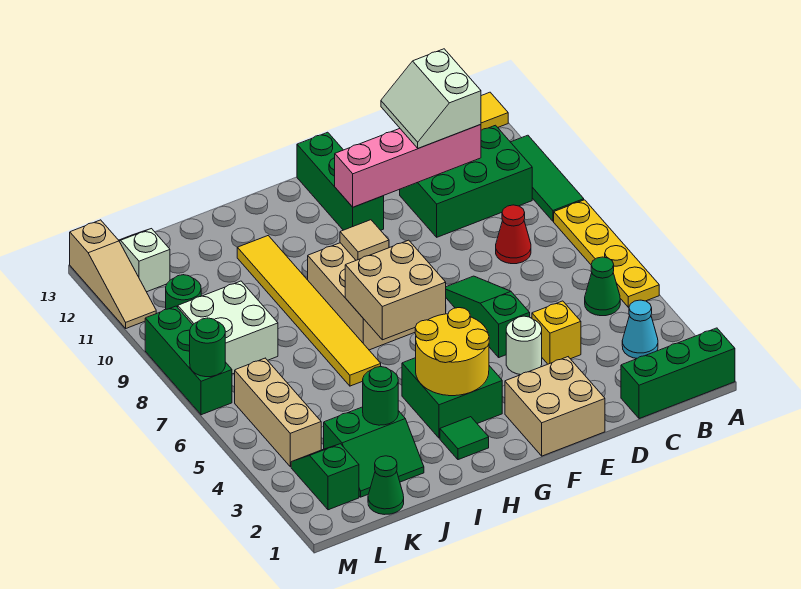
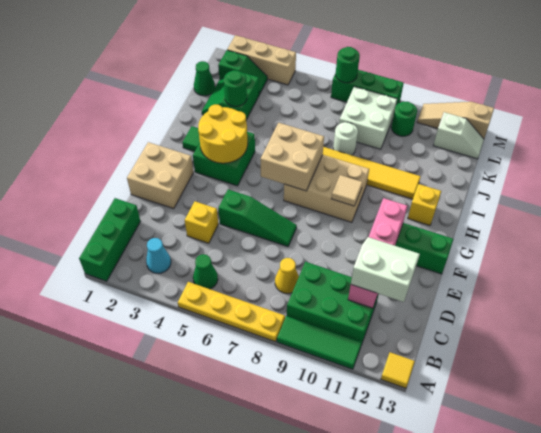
green brick B10:D11 level 1 -> green brick B9:C11 level 1
red cone C8 level 1 -> yellow cone C8 level 1
white round brick E4 level 1 -> white round brick J8 level 1
none -> yellow brick H12 level 1
tan brick L4:L6 level 1 -> tan brick M2:M4 level 1

